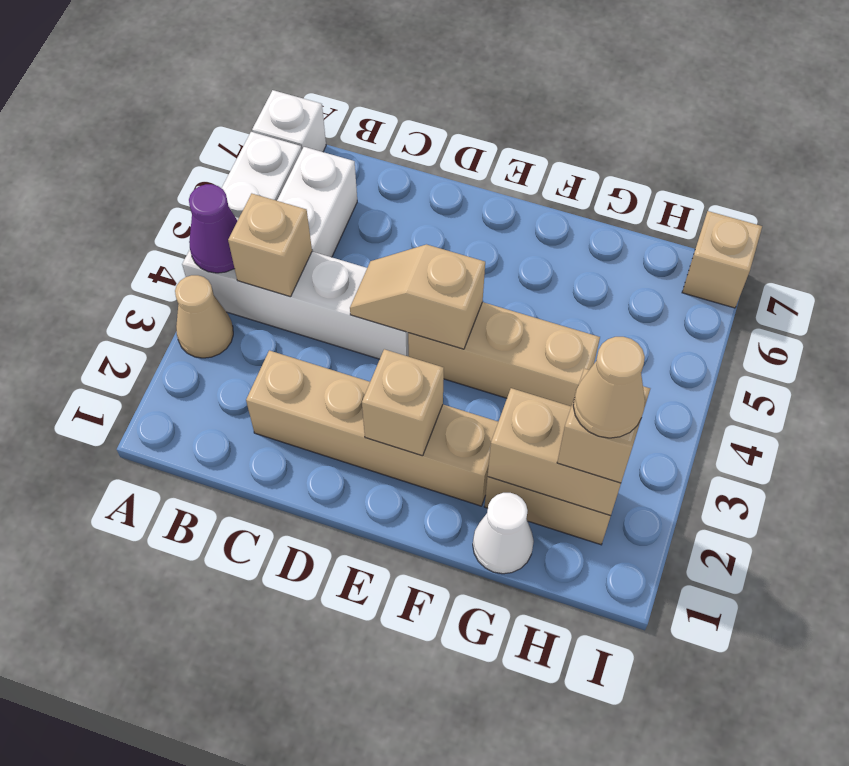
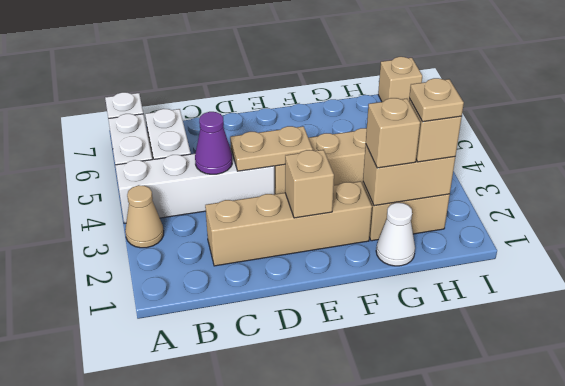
purple cone A4 level 2 -> purple cone C4 level 2
tan brick B4 level 2 -> tan brick G2 level 3
tan slope D4:E4 level 2 top E -> tan plate D4:E4 level 2
tan cone H2 level 4 -> tan plate H2 level 4

